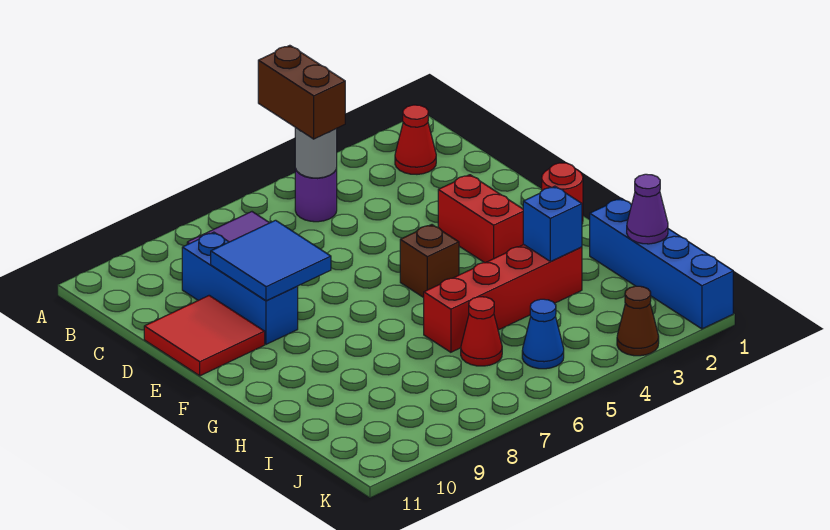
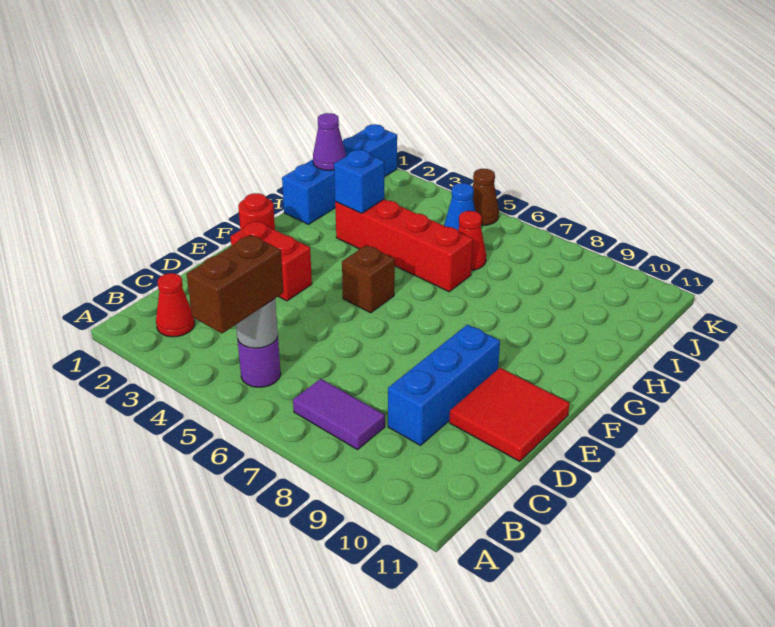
blue tile D8:E9 level 2 -> none
red brick E3:F3 level 1 -> red brick E2:E3 level 1
brown cone K3 level 1 -> brown cone K5 level 1

